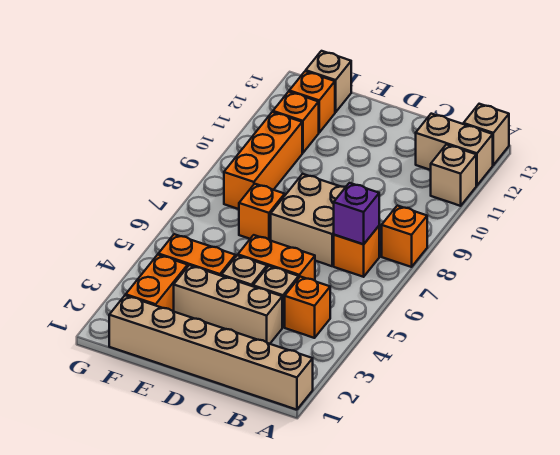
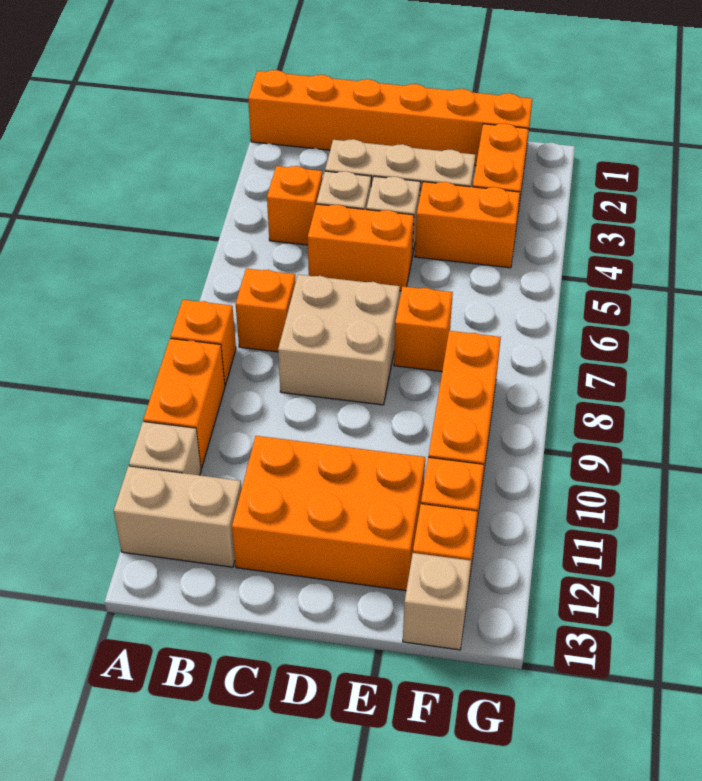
tan brick A1:F1 level 1 -> orange brick A1:F1 level 1
none -> orange brick A9:A10 level 1
tan brick A13 level 1 -> none
purple brick B7 level 2 -> none
none -> orange brick C11:E12 level 1

